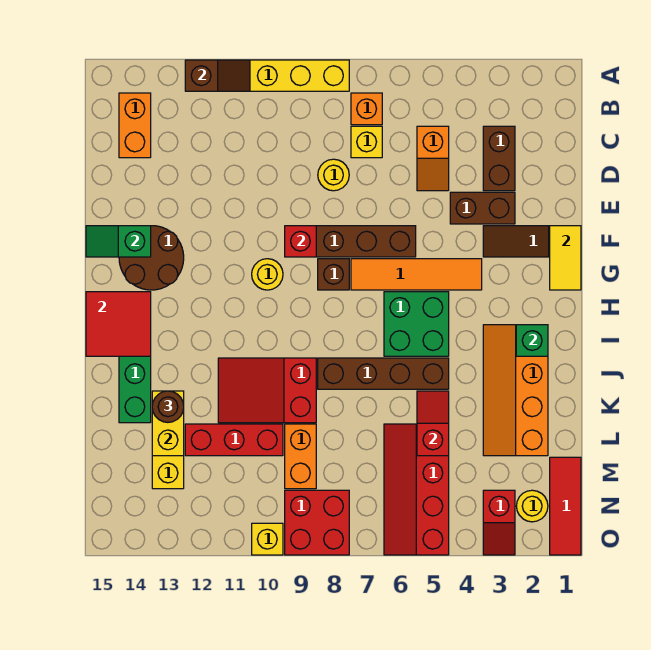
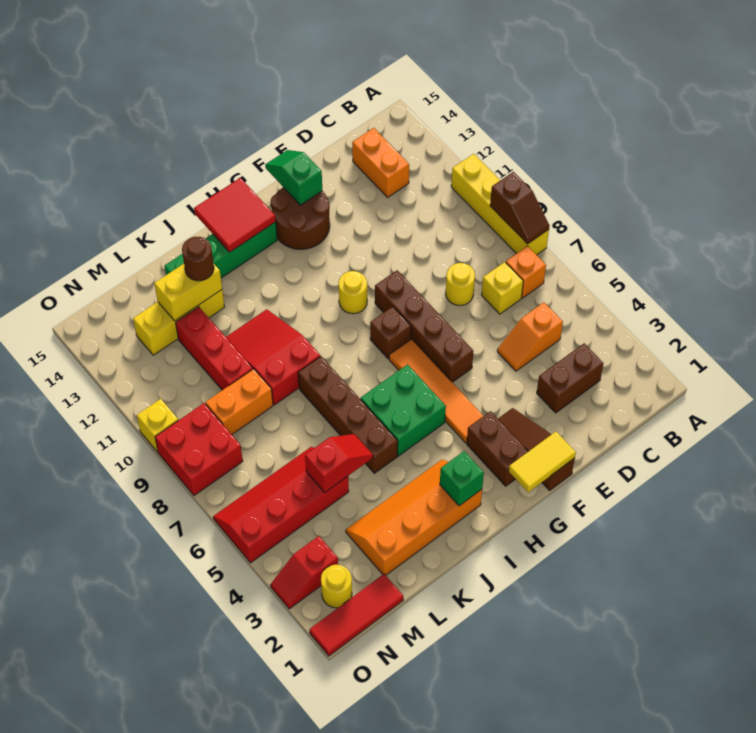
brown slope A11:A12 level 2 top 12 -> brown slope A8:A9 level 2 top 9
orange brick B14:C14 level 1 -> orange brick C13:C14 level 1
brown brick E3:E4 level 1 -> brown brick G2:G3 level 1
red brick F9 level 2 -> none

